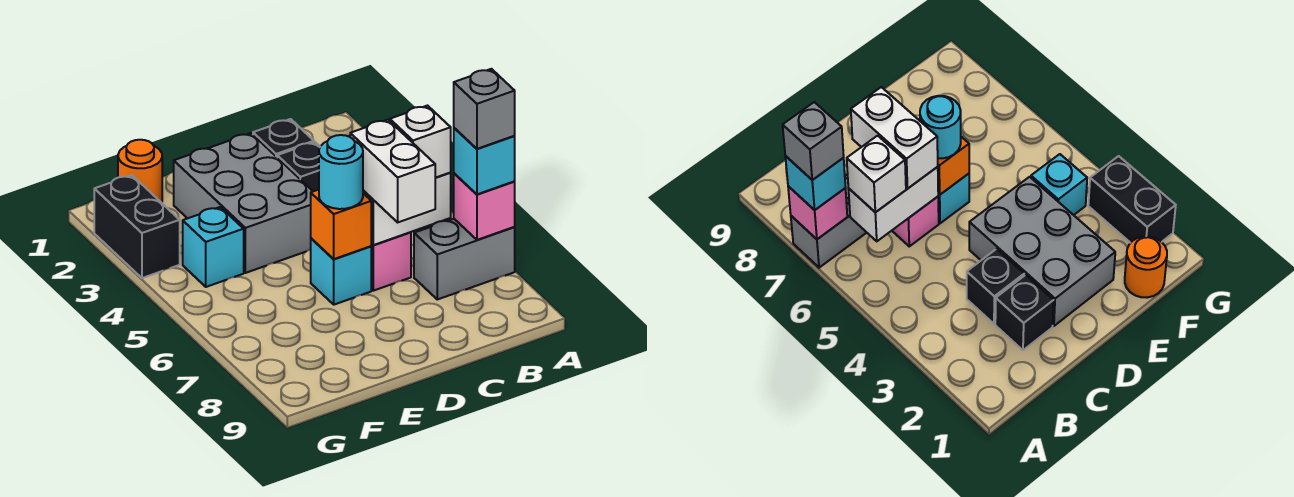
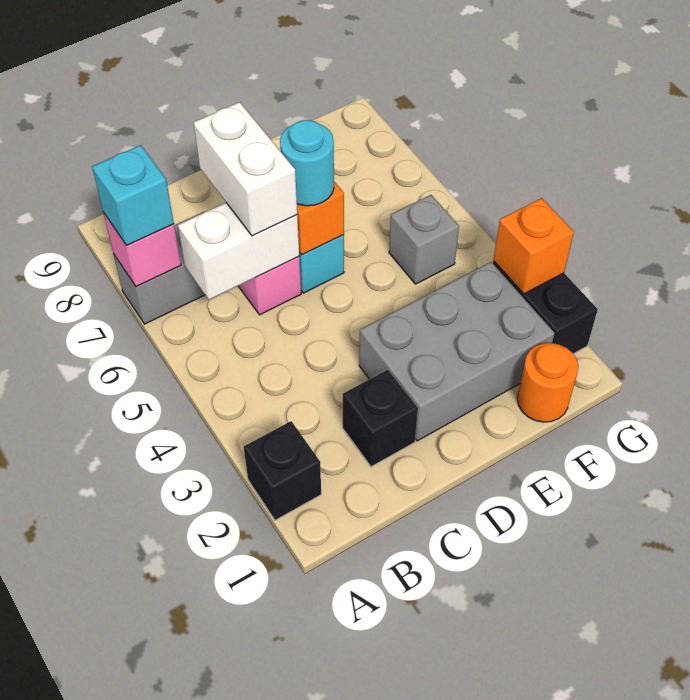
grey brick A7 level 4 -> grey brick F5 level 1
white brick B6 level 3 -> none
black brick C3 level 1 -> black brick A2 level 1
grey brick D2:E4 level 1 -> grey brick D2:F3 level 1
cyan brick F4 level 1 -> none
none -> orange brick G3 level 2

